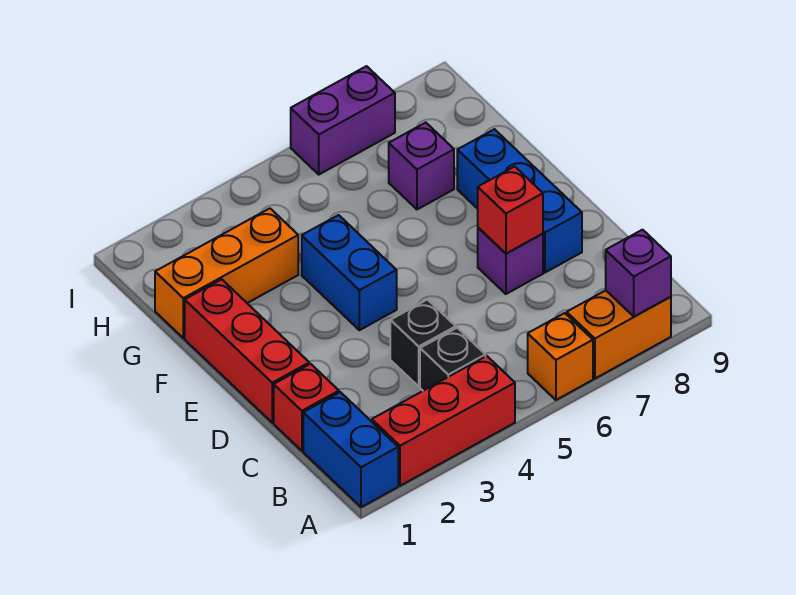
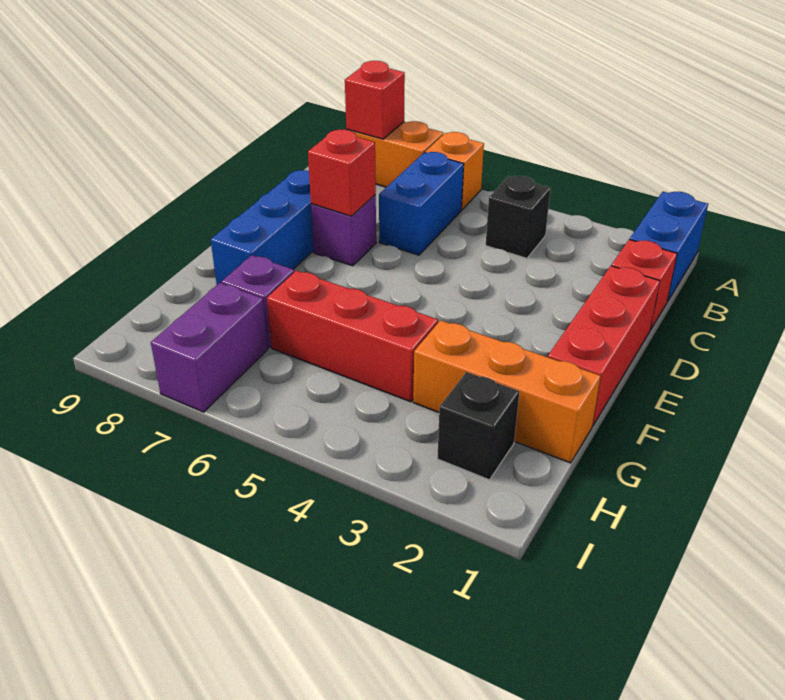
red brick A2:A4 level 1 -> red brick G4:G6 level 1
purple brick A8 level 2 -> red brick A8 level 2
black brick C4 level 1 -> black brick H2 level 1
blue brick E4:F4 level 1 -> blue brick B6:C6 level 1
purple brick I6:I7 level 1 -> purple brick H7:I7 level 1

